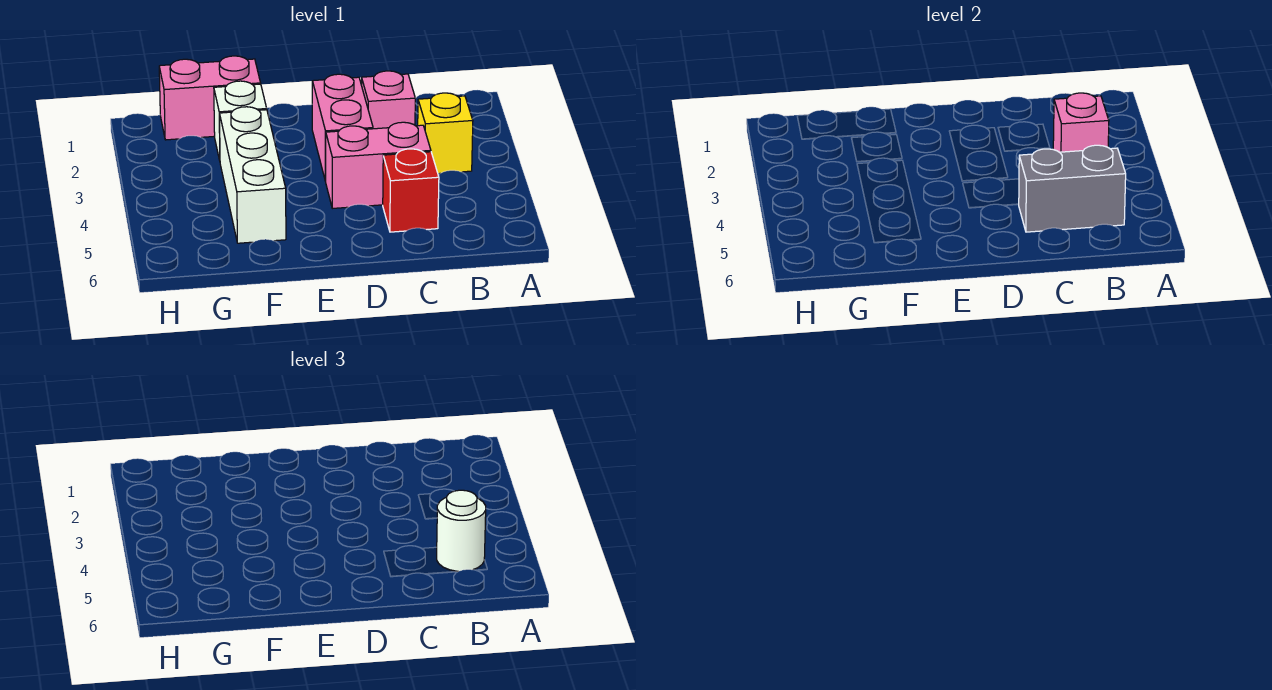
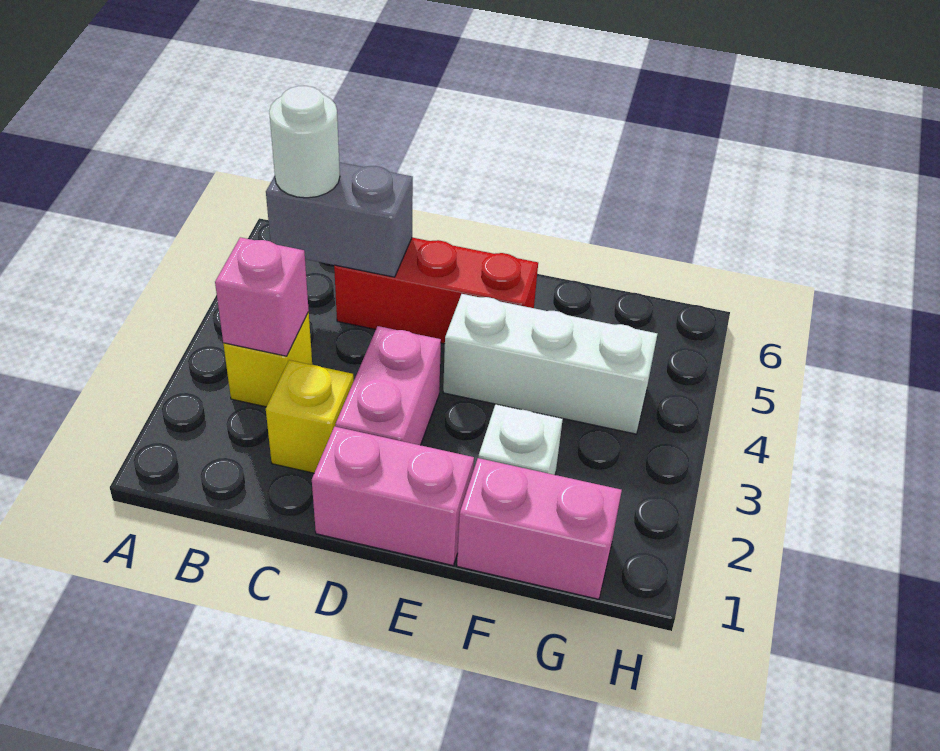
pink brick C2 level 1 -> yellow brick C2 level 1
pink brick C4:D4 level 1 -> pink brick D1:E1 level 1
red brick C5 level 1 -> red brick C5:E5 level 1
white brick F3:F5 level 1 -> white brick E4:G4 level 1

